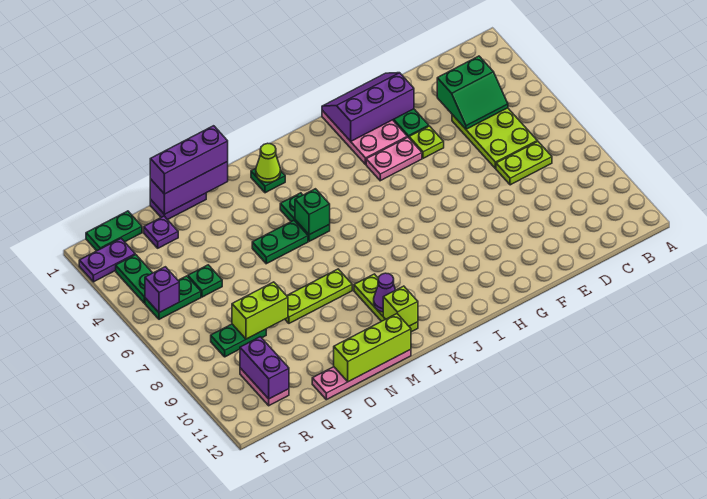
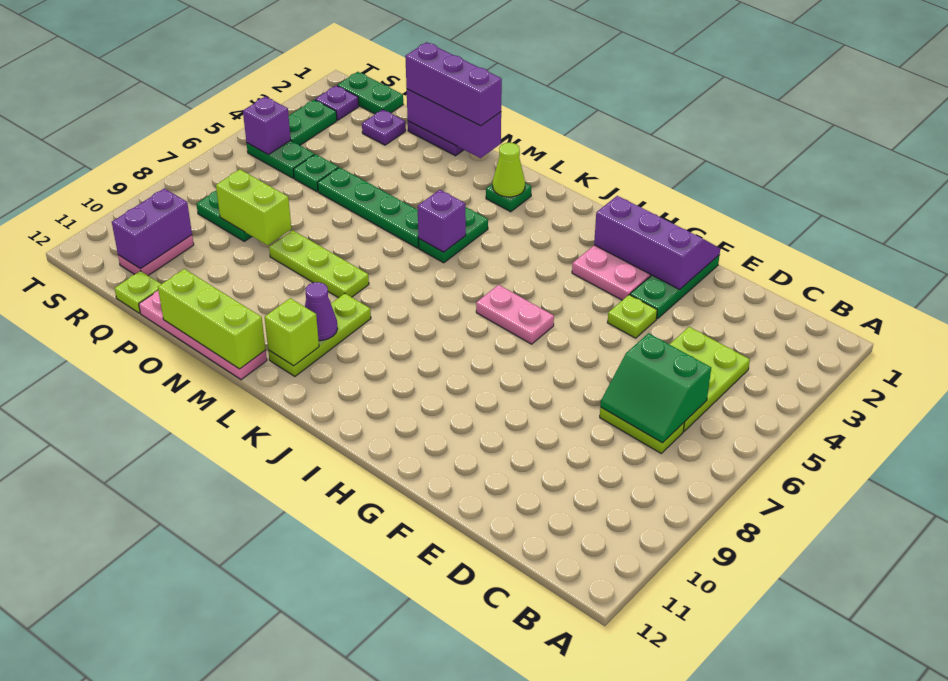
green slope C3:D4 level 2 top 3 -> green slope C6:D7 level 2 top 6
pink plate G4:H4 level 1 -> pink plate H6:I6 level 1
green brick L5 level 2 -> purple brick L5 level 2
green plate M5:N5 level 1 -> green plate M5:P5 level 1
none -> lime plate Q12 level 1
purple plate S2:T2 level 1 -> purple plate S2 level 1

